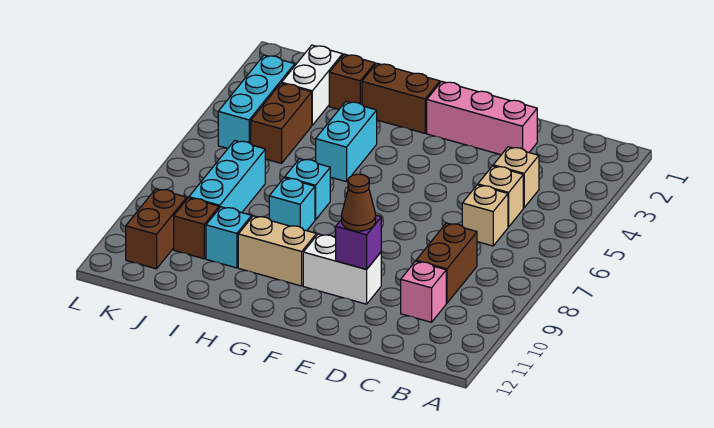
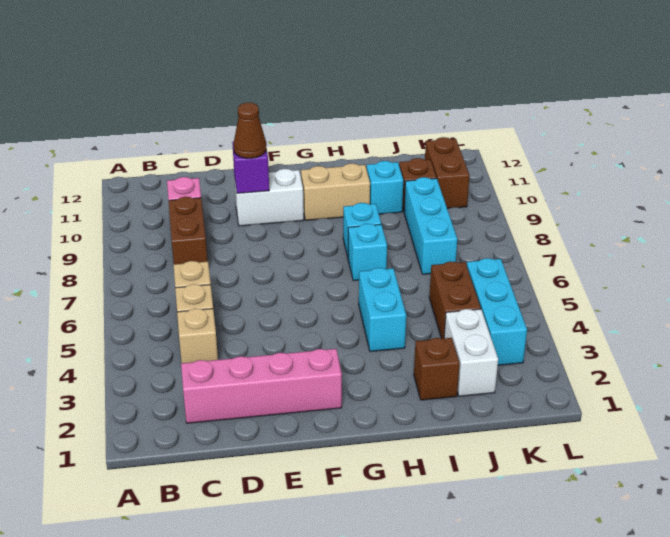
pink brick D2:F2 level 1 -> pink brick C2:F2 level 1
brown brick G2:H2 level 1 -> none

